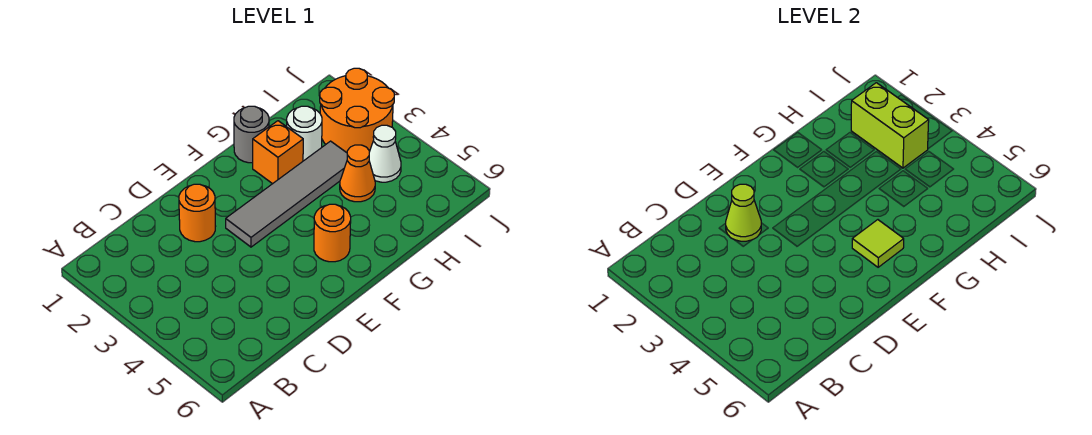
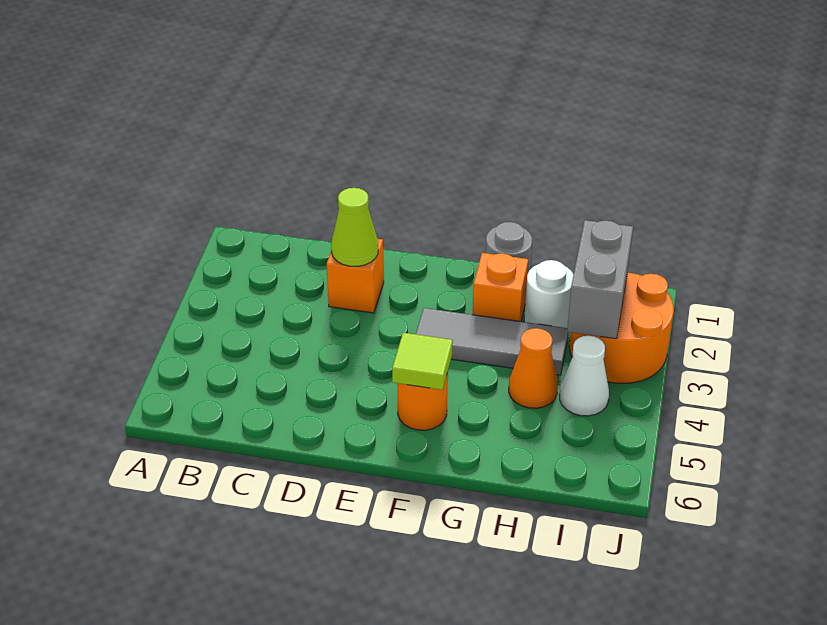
orange round brick D2 level 1 -> orange brick D2 level 1
grey tile E3:H3 level 1 -> grey tile F3:H3 level 1
lime brick I2:I3 level 2 -> grey brick I2:I3 level 2

